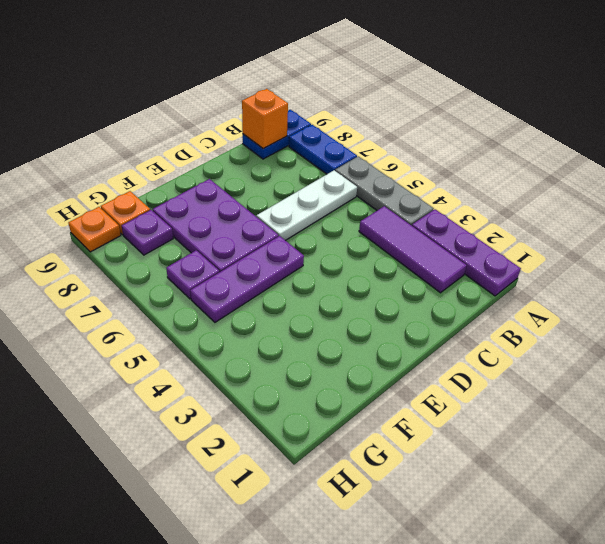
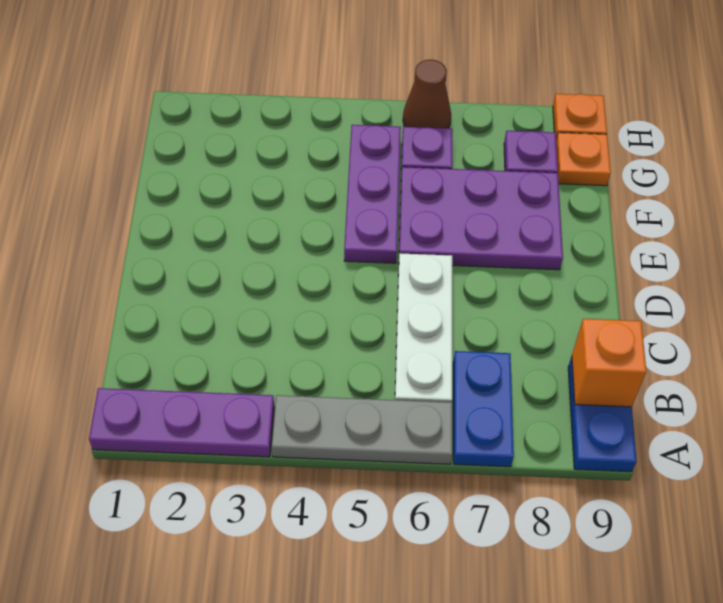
blue plate A7:A8 level 1 -> blue plate A7:B7 level 1
purple tile B2:B4 level 1 -> none
none -> brown cone H6 level 1

